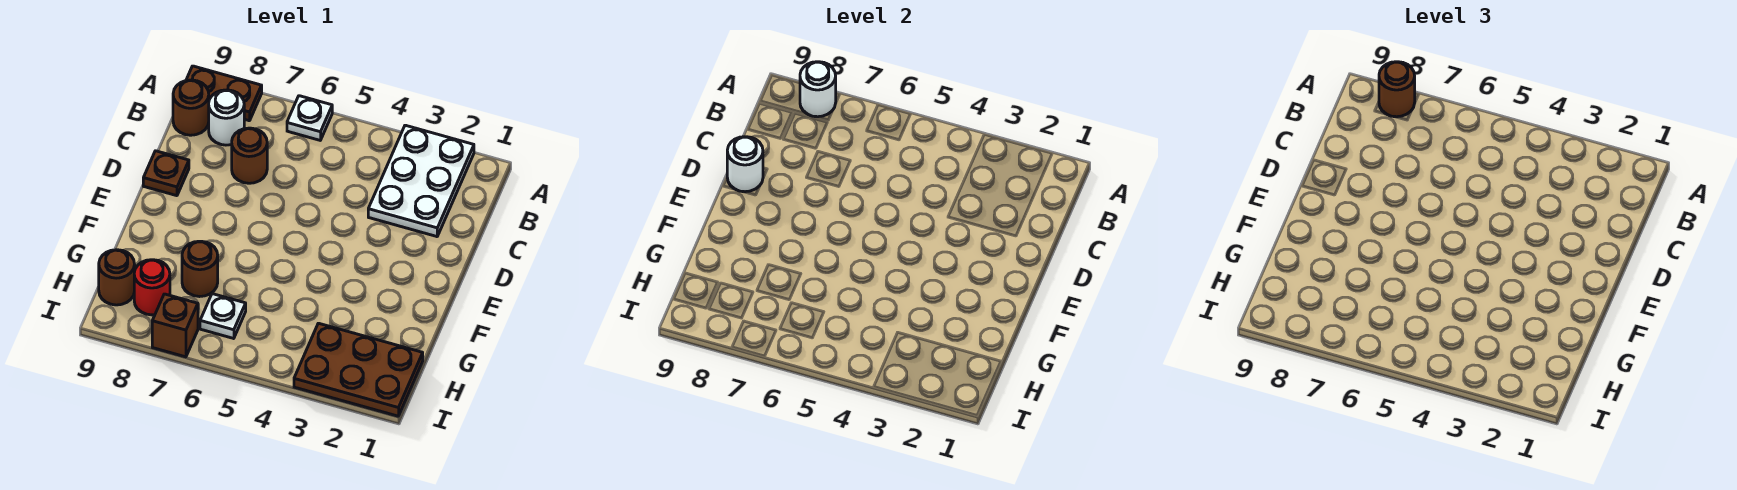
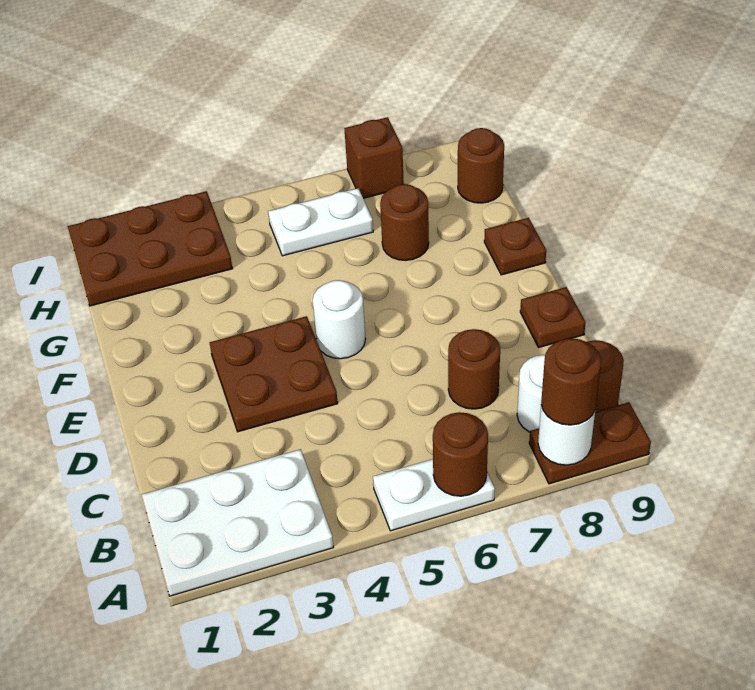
white plate A2:C3 level 1 -> white plate A1:B3 level 1
white plate A6 level 1 -> white plate A5:A6 level 1
none -> brown round brick A6 level 2
none -> brown plate D3:E4 level 1
white round brick D9 level 2 -> white round brick E5 level 1
none -> brown plate F9 level 1
white plate H6 level 1 -> white plate H5:H6 level 1
red round brick H8 level 1 -> none

